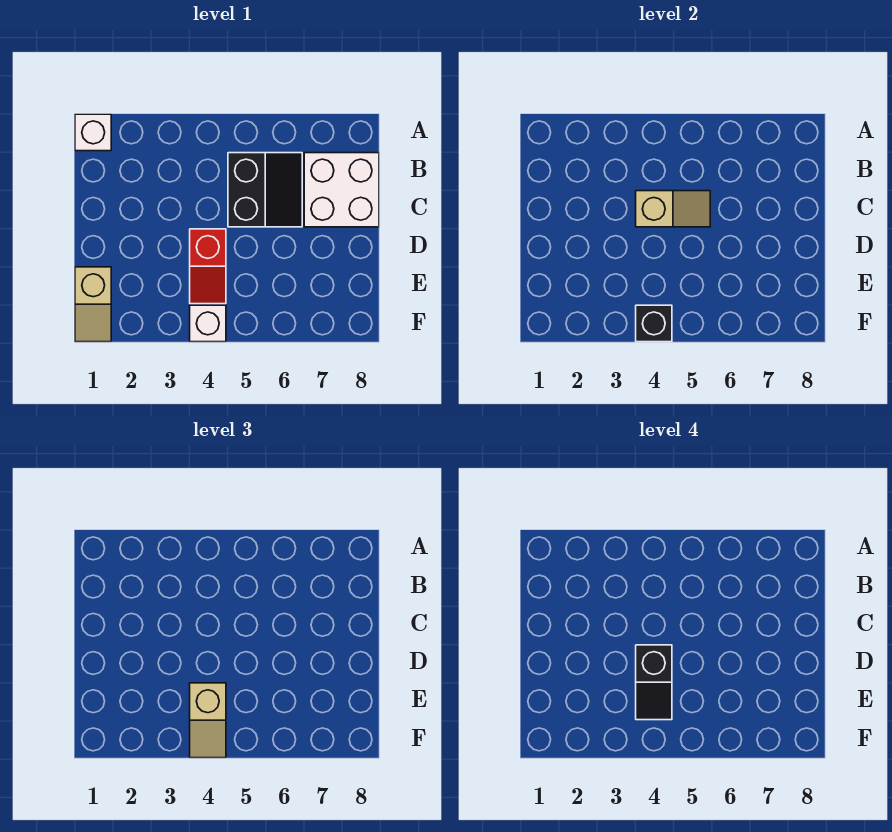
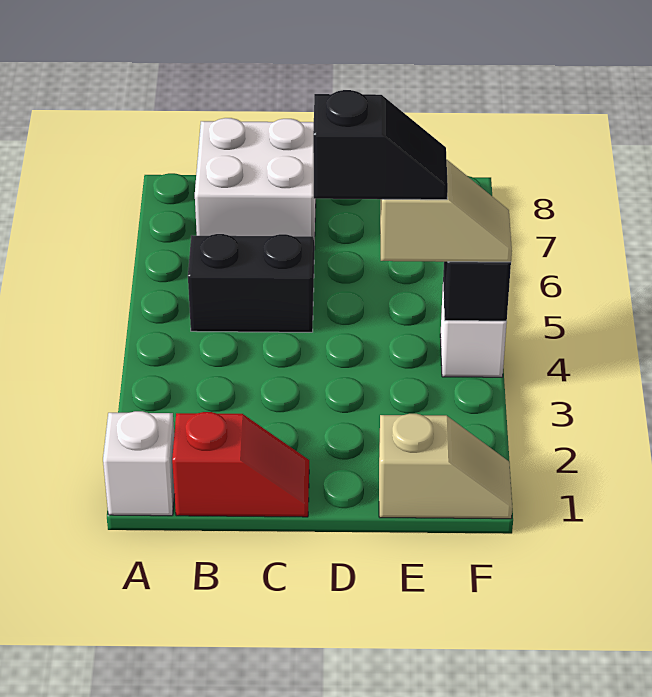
tan slope C4:C5 level 2 top 4 -> none
red slope D4:E4 level 1 top D -> red slope B1:C1 level 1 top B

